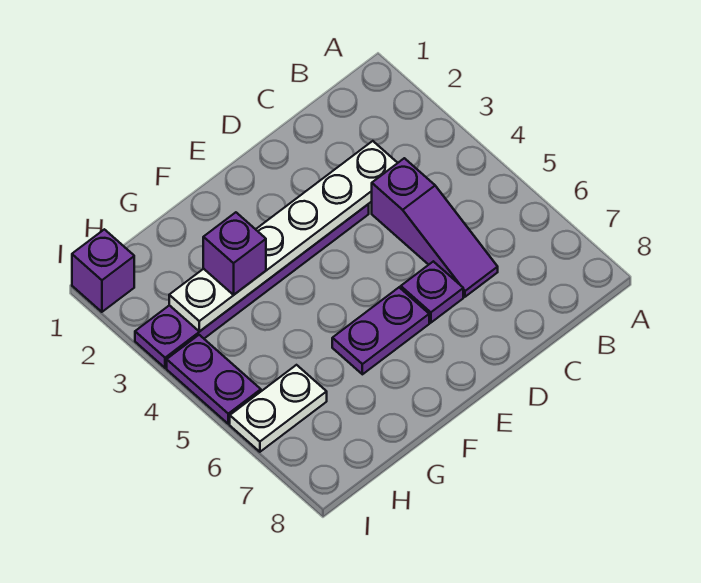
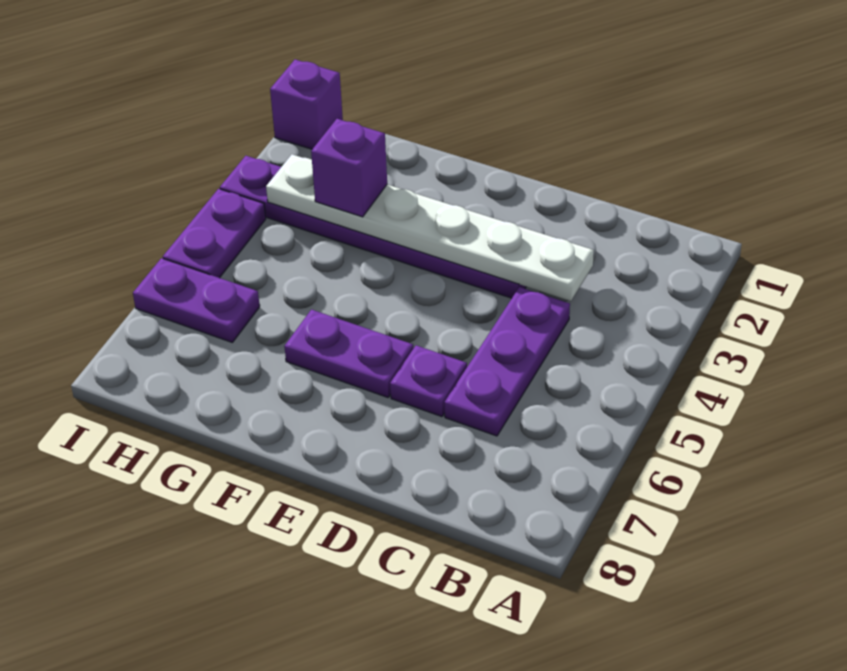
purple slope C4:C6 level 1 top 4 -> purple plate C4:C6 level 1
white plate H6:I6 level 1 -> purple plate H6:I6 level 1

